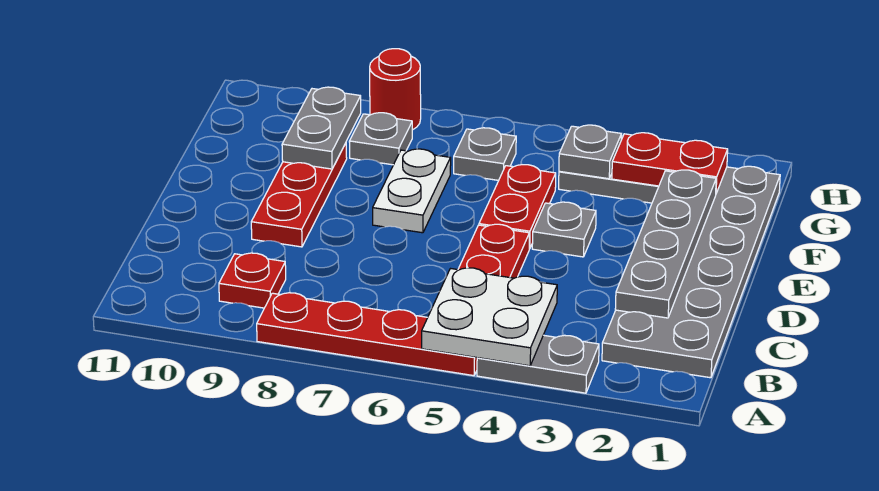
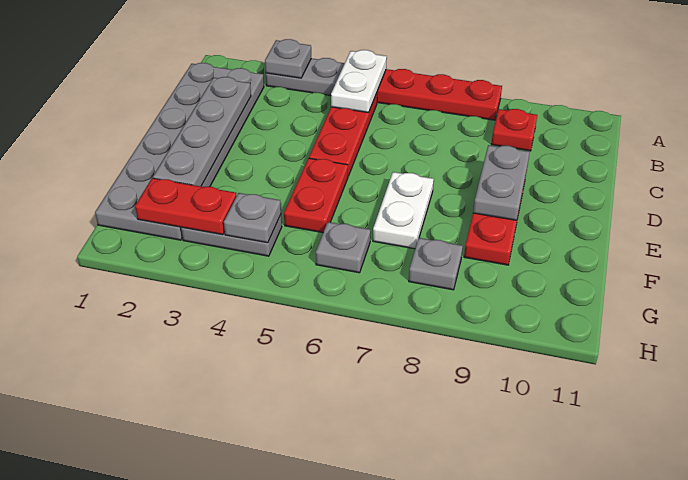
white plate A4:B5 level 2 -> white plate A5:B5 level 2
grey plate E4 level 1 -> grey plate A3 level 2
grey plate F9:G9 level 2 -> grey plate D9:E9 level 2
red round brick H8 level 1 -> none

